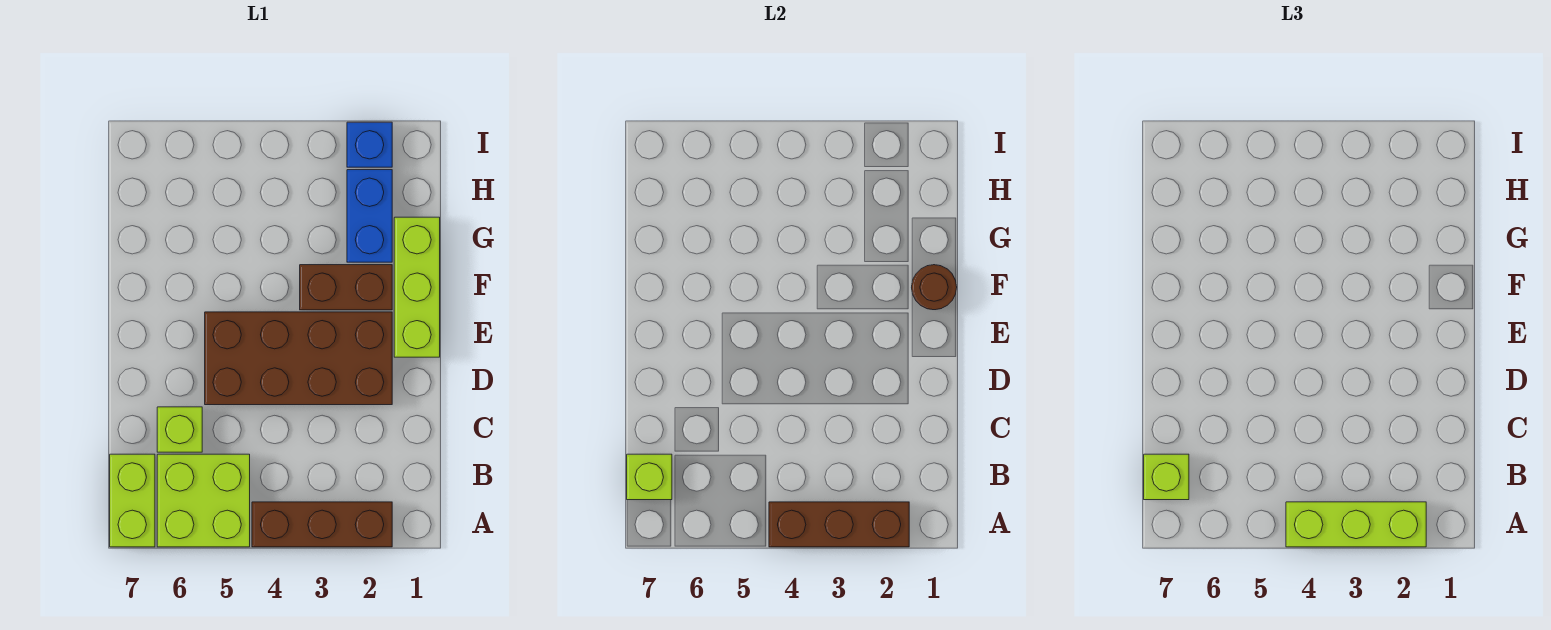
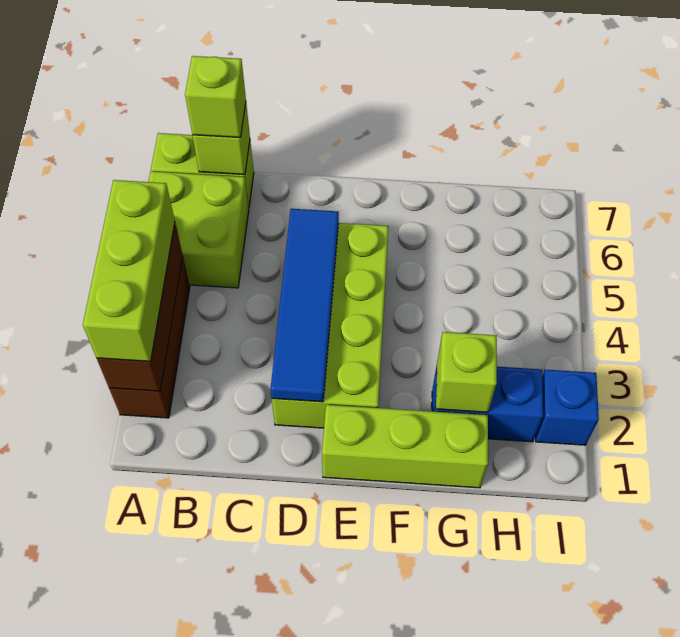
lime brick C6 level 1 -> lime brick G2 level 2
brown brick D2:E5 level 1 -> lime brick D2:E5 level 1
none -> blue tile D2:D5 level 2
brown round brick F1 level 2 -> none
brown brick F2:F3 level 1 -> none

